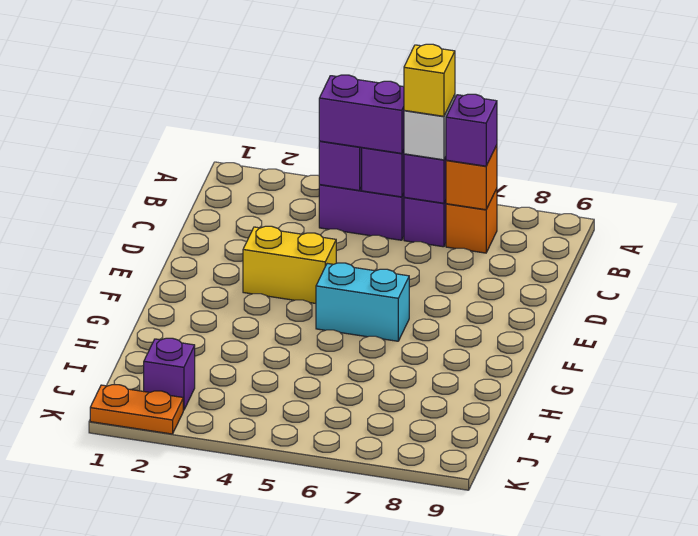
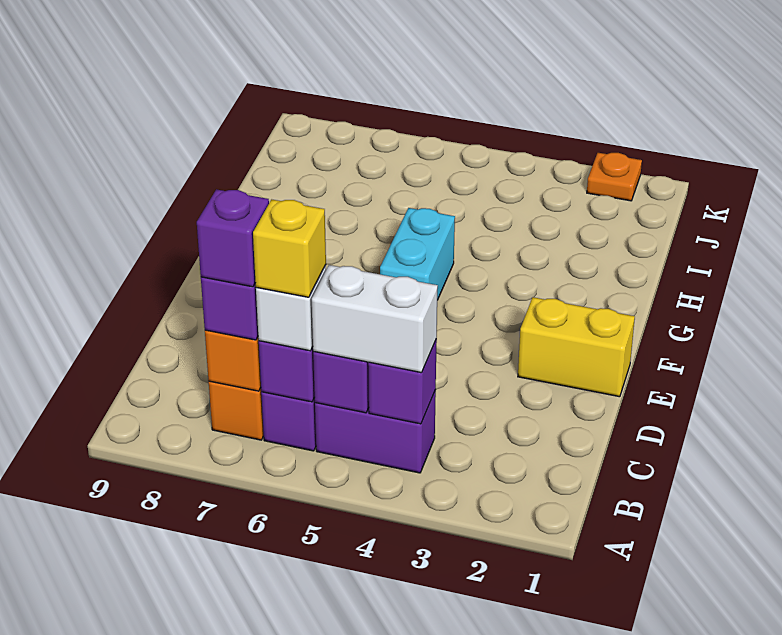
purple brick B4:B5 level 3 -> white brick B4:B5 level 3
yellow brick E3:E4 level 1 -> yellow brick E1:E2 level 1
cyan brick F5:F6 level 1 -> cyan brick F5:G5 level 1
purple brick J2 level 1 -> purple brick B7 level 4
orange plate K1:K2 level 1 -> orange plate K2 level 1

